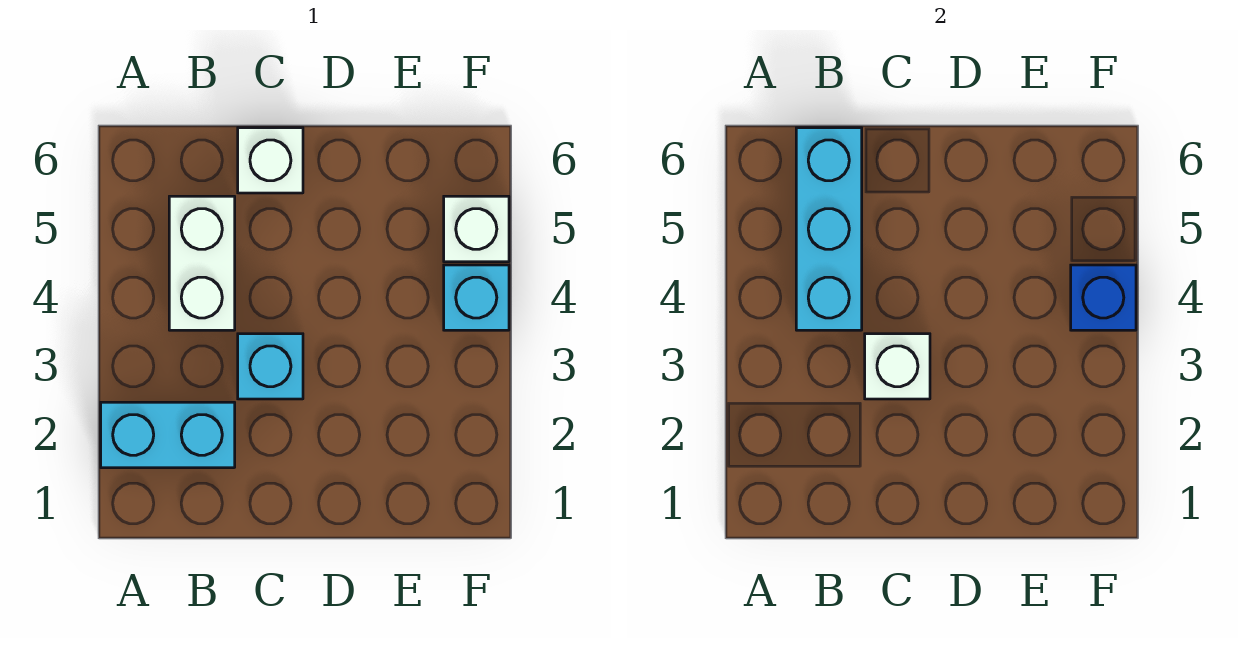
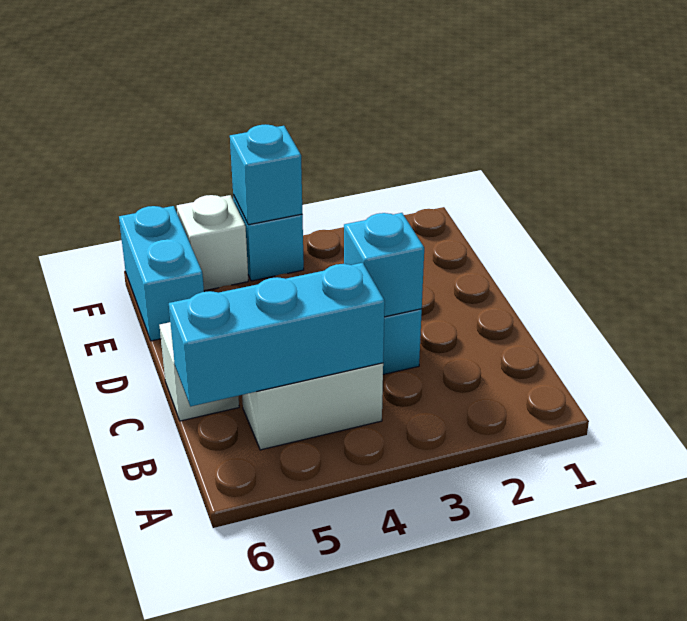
cyan brick A2:B2 level 1 -> cyan brick E6:F6 level 1
white brick C3 level 2 -> cyan brick C3 level 2
blue brick F4 level 2 -> cyan brick F4 level 2

